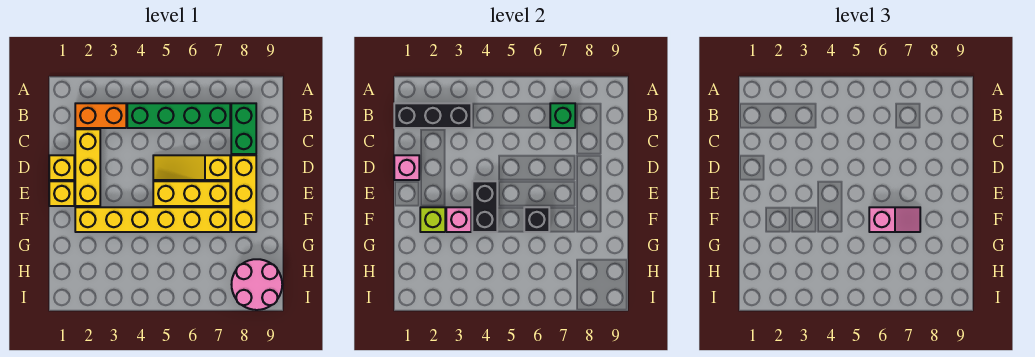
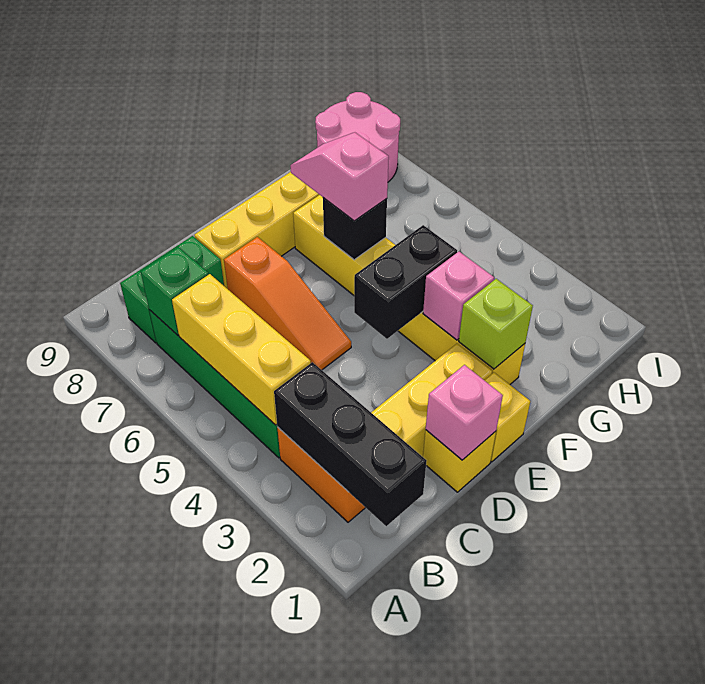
yellow slope D5:D7 level 1 top 7 -> orange slope D5:D7 level 1 top 7
yellow brick E5:E7 level 1 -> yellow brick B4:B6 level 2

